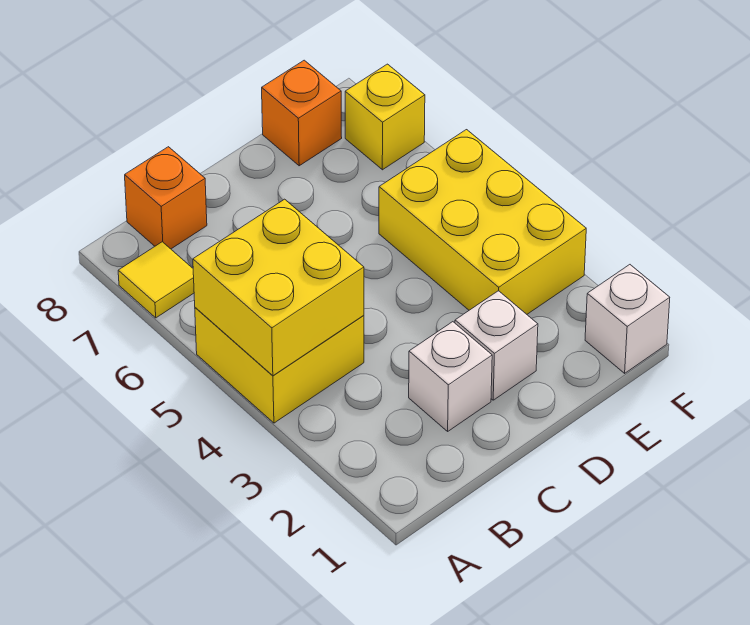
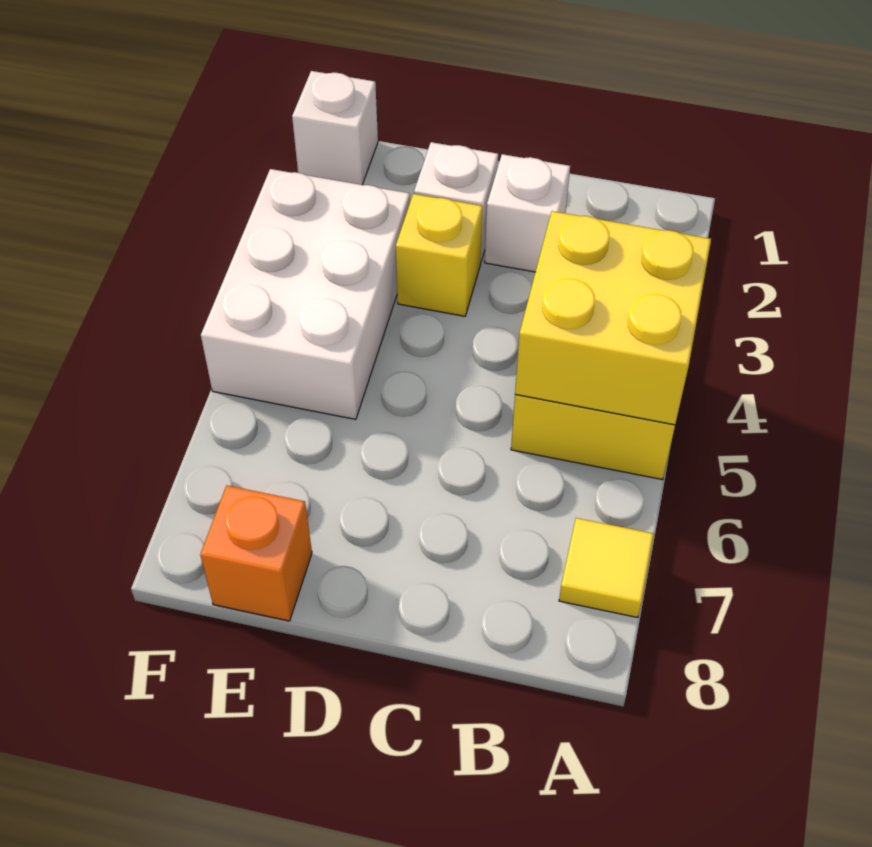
orange brick B8 level 1 -> none
yellow brick E3:F5 level 1 -> white brick E3:F5 level 1
yellow brick F7 level 1 -> yellow brick D3 level 1

